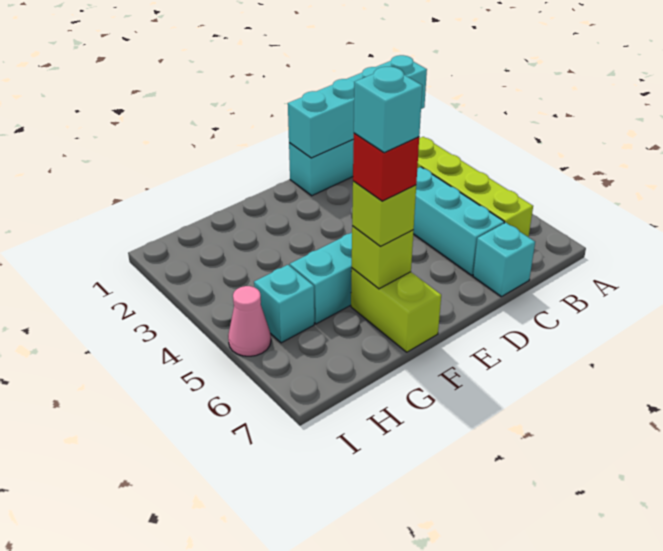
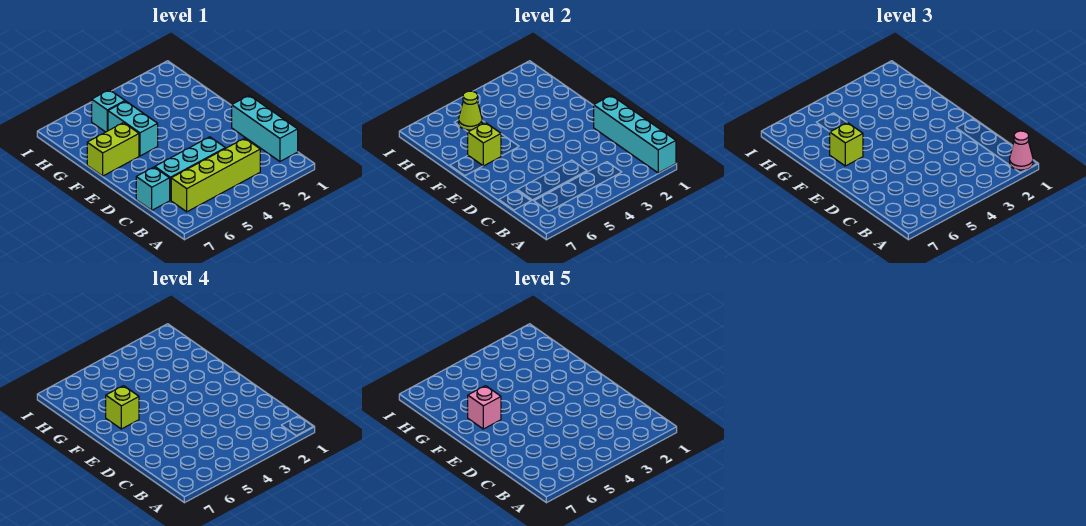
red brick F6 level 4 -> lime brick F6 level 4
cyan brick F6 level 5 -> pink brick F6 level 5
none -> lime cone H5 level 2
pink cone I5 level 1 -> pink cone A1 level 3

